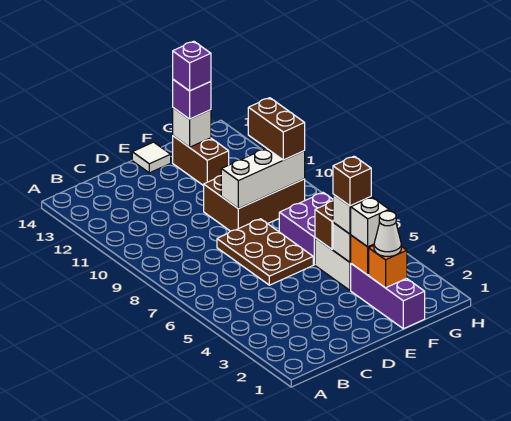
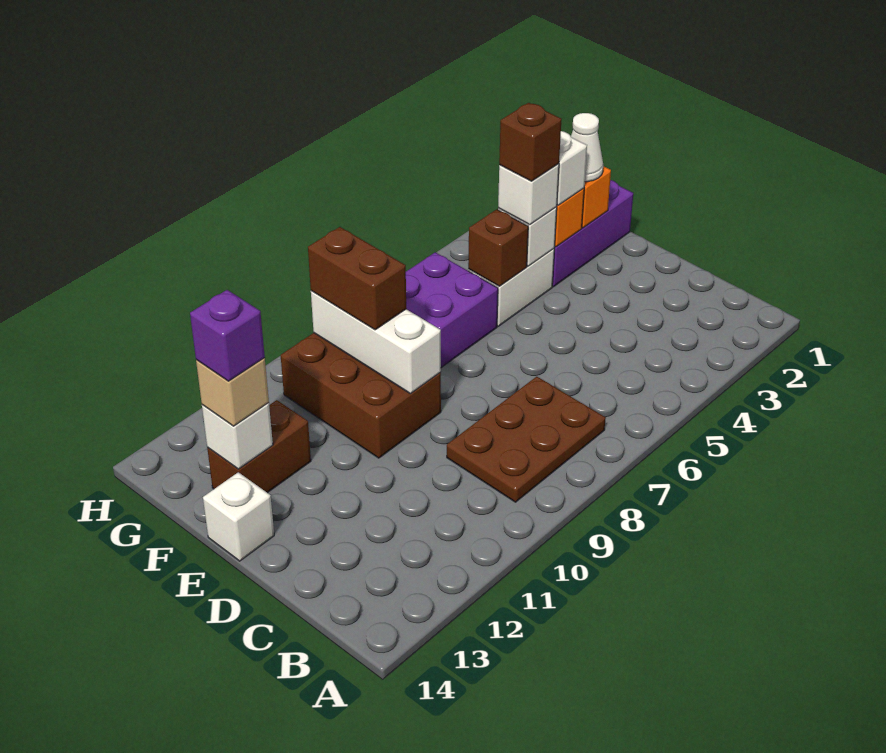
brown plate D6:E8 level 1 -> brown plate B7:C9 level 1
white tile E14 level 1 -> white brick E14 level 1
purple brick F13 level 3 -> tan brick F13 level 3
brown brick G9:G10 level 3 -> brown brick F9:G9 level 3

